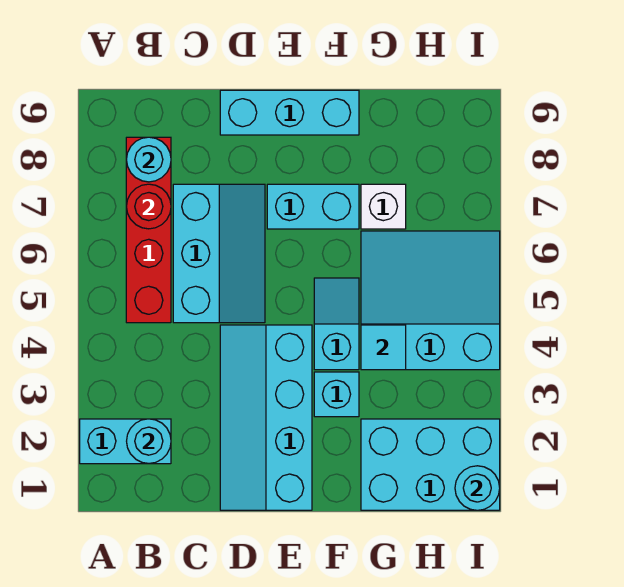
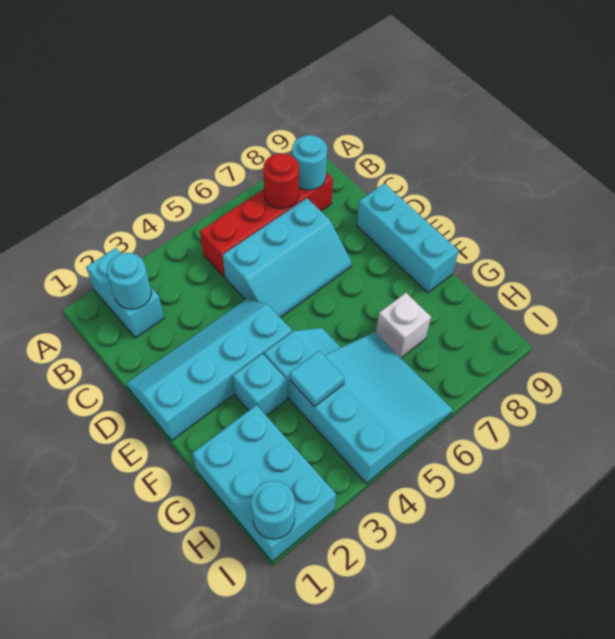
cyan brick E7:F7 level 1 -> none

